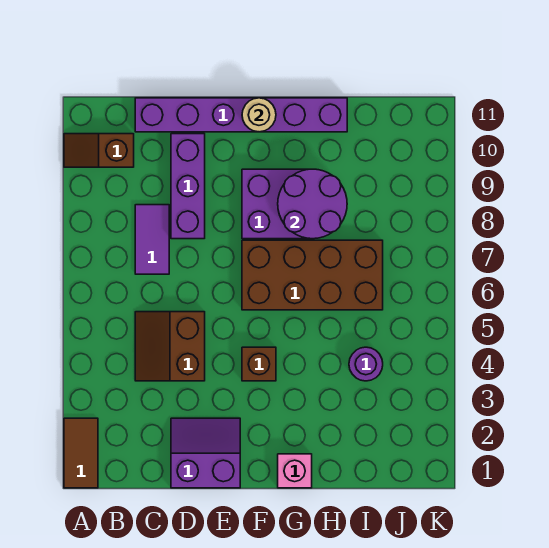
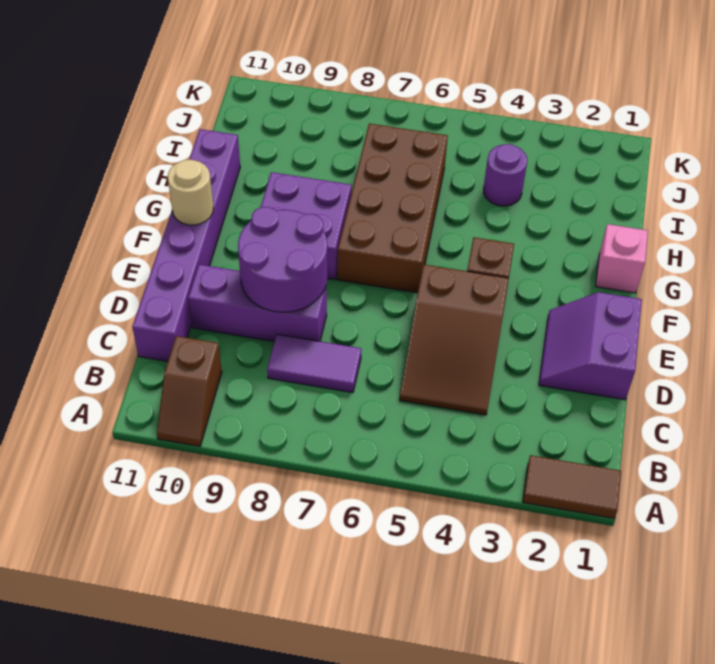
brown slope C4:D5 level 1 top D -> brown slope C4:E5 level 1 top E
purple round brick G8:H9 level 2 -> purple round brick D8:E9 level 2

